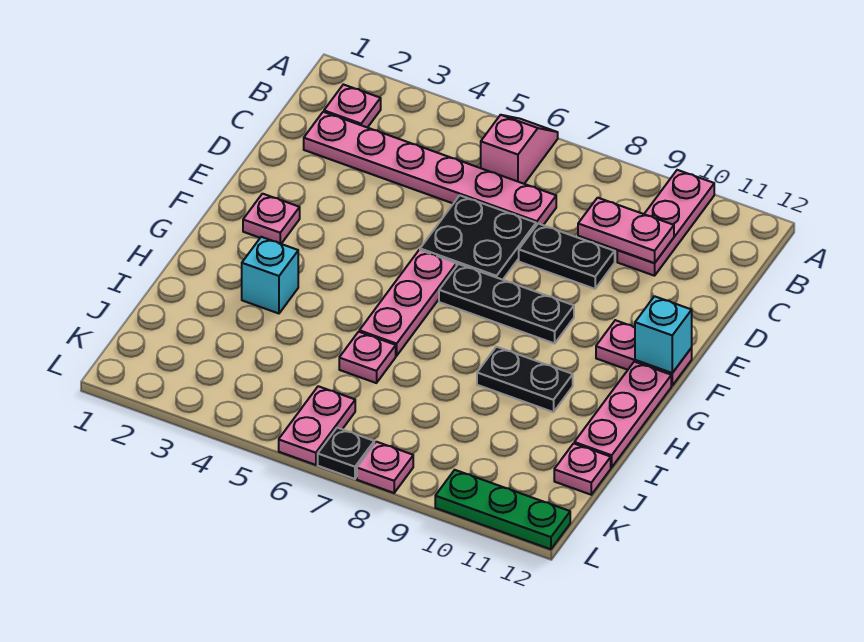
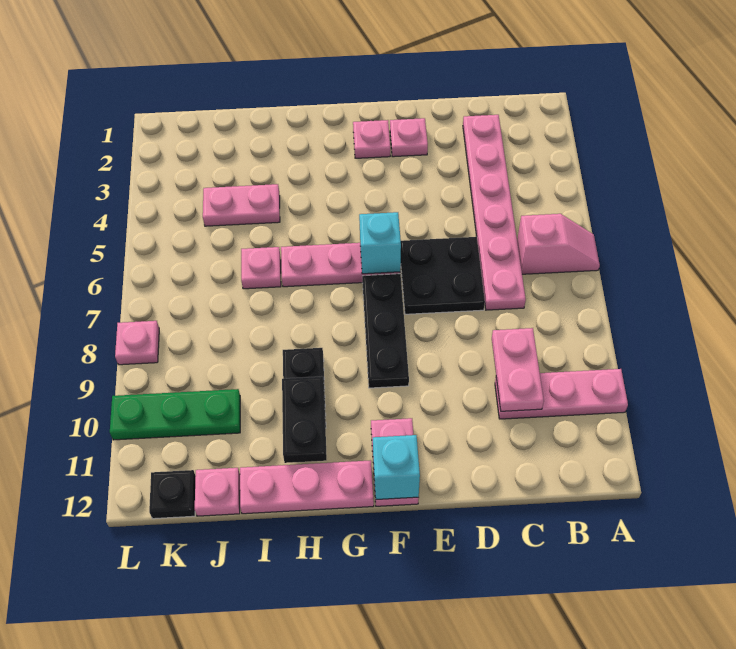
pink plate B2 level 1 -> pink plate E2 level 1
black plate D8:D9 level 1 -> black plate H10:H11 level 2
cyan brick H3 level 1 -> cyan brick F6 level 2
pink plate K6:L6 level 1 -> pink plate I4:J4 level 1
black plate L7 level 1 -> black plate K12 level 1
green plate L10:L12 level 1 -> green plate J10:L10 level 1

